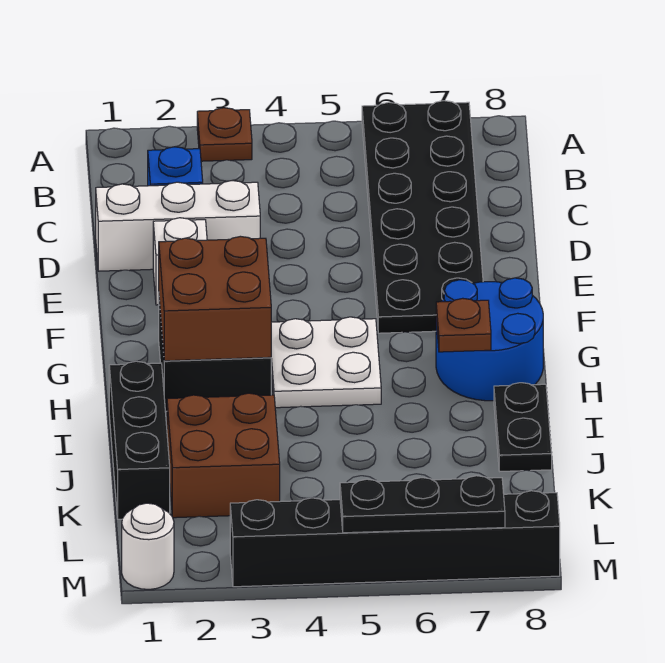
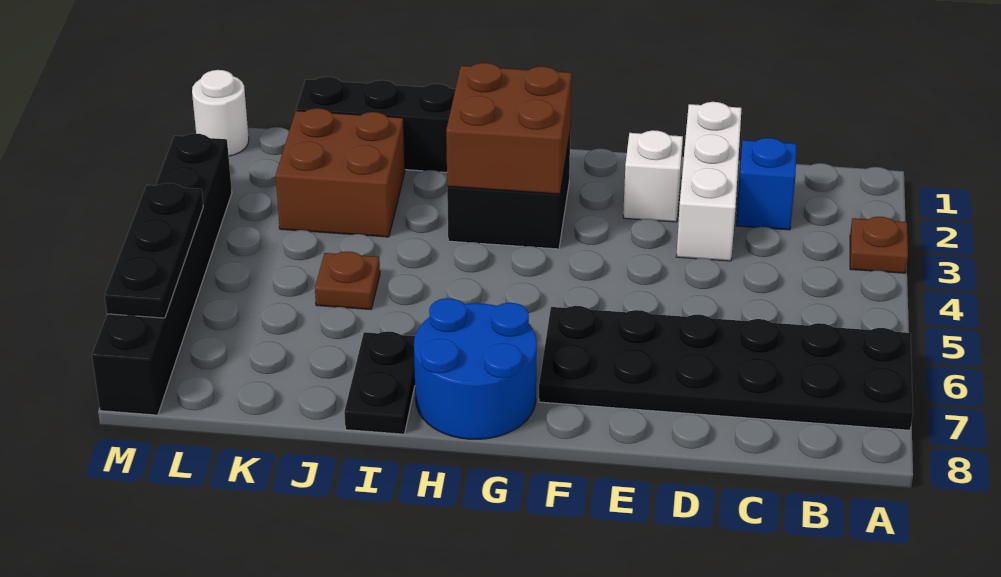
white plate G4:H5 level 1 -> none
brown plate H7 level 2 -> brown plate J5 level 1
black plate I8:J8 level 1 -> black plate I7:I8 level 1

